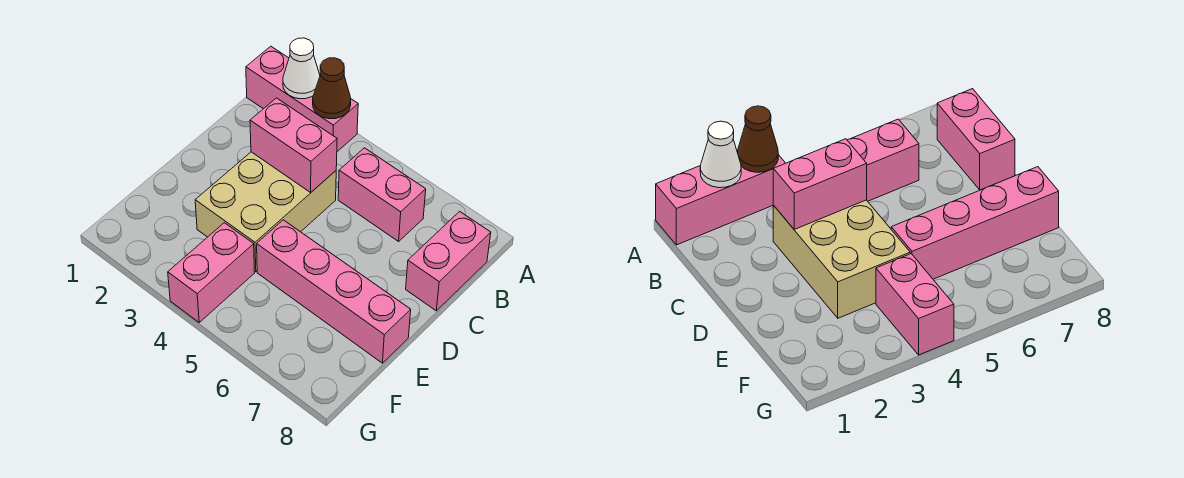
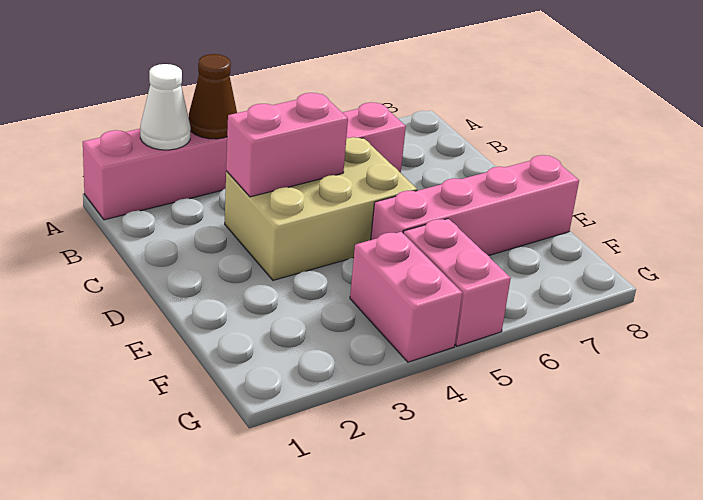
pink brick B8:C8 level 1 -> pink brick F5:G5 level 1
tan brick C3:E4 level 1 -> tan brick C3:D5 level 1

